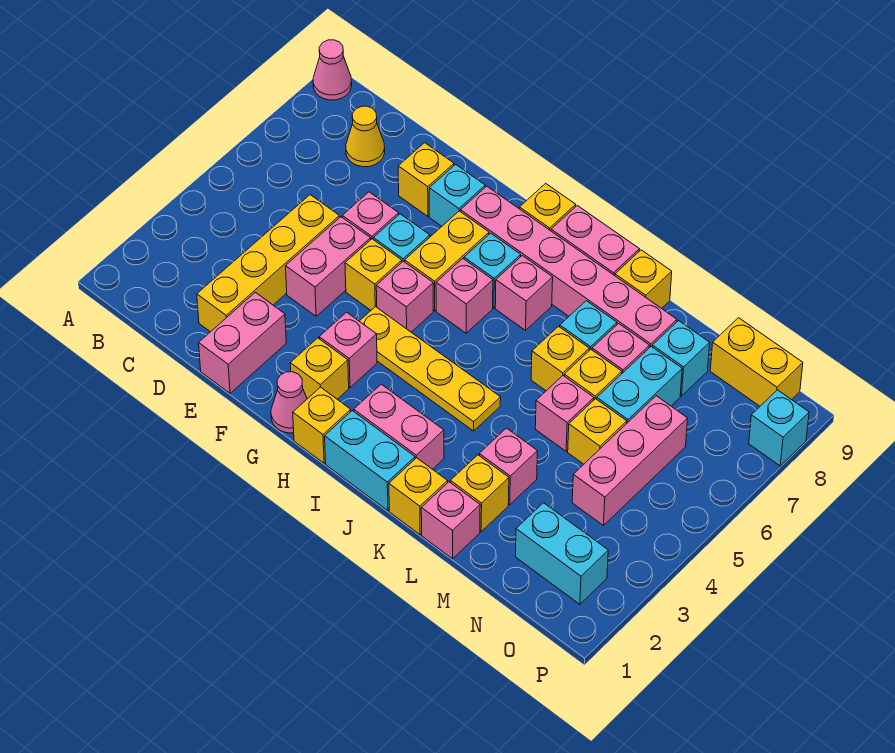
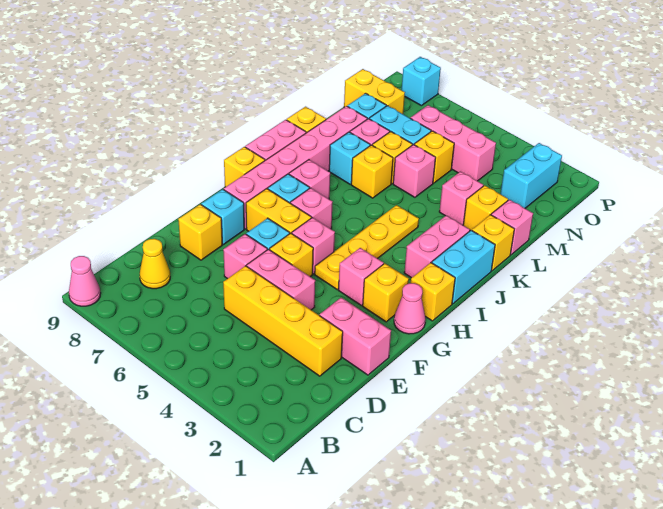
yellow brick N9:O9 level 1 -> yellow brick N8:N9 level 1

